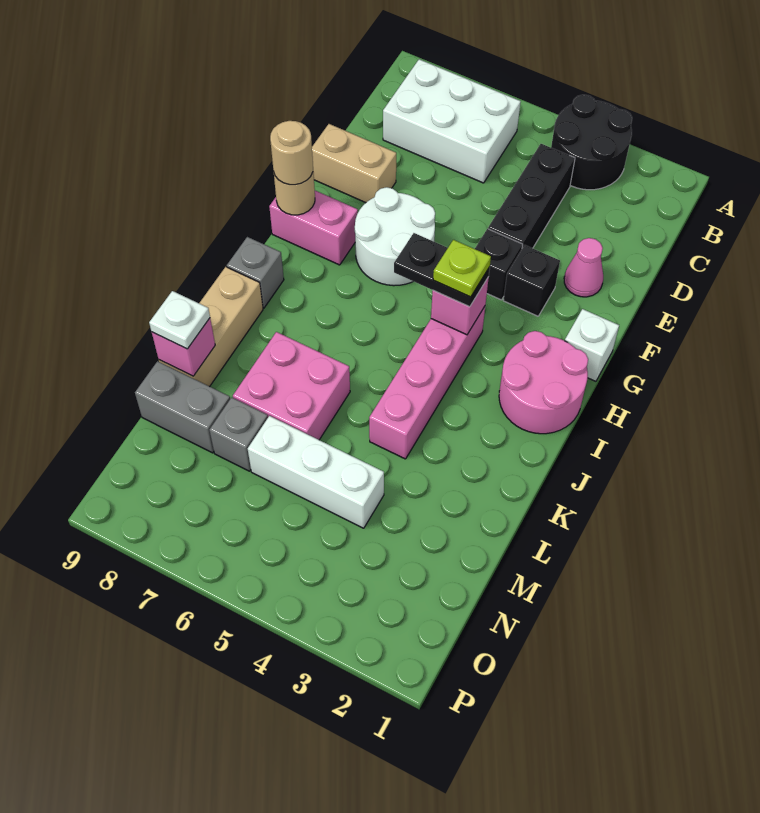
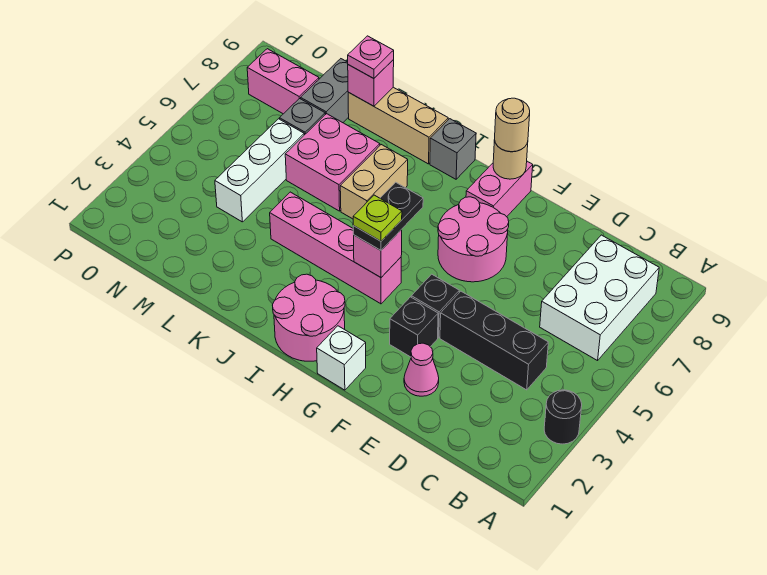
black round brick A3:B4 level 1 -> black round brick A3 level 1
tan brick E8:E9 level 1 -> tan brick J6:J7 level 1
white round brick F6:G7 level 1 -> pink round brick F6:G7 level 1
white plate L9 level 3 -> pink plate L9 level 3
none -> pink brick N8:O8 level 1

